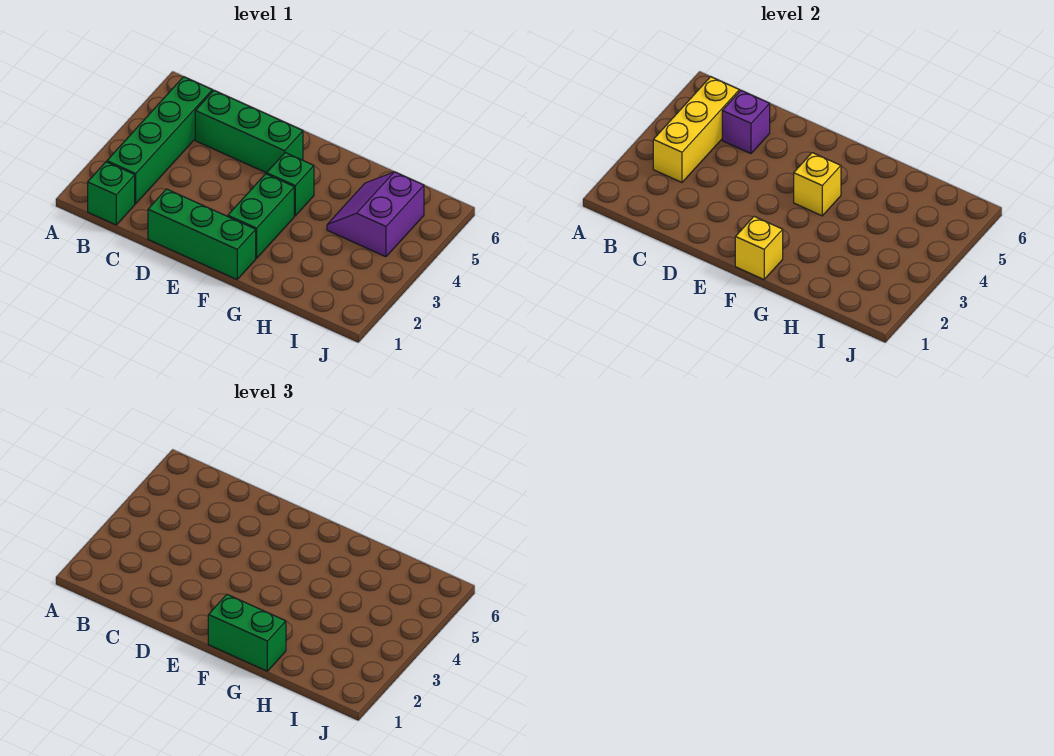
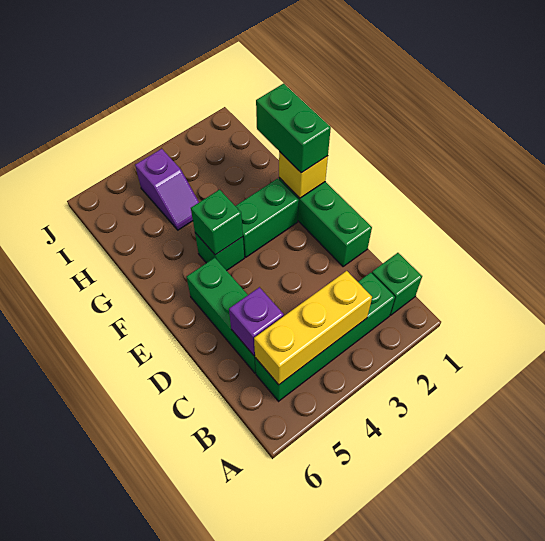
yellow brick F4 level 2 -> green brick F4 level 2
purple slope H4:I5 level 1 top I -> purple slope H4:I4 level 1 top I

